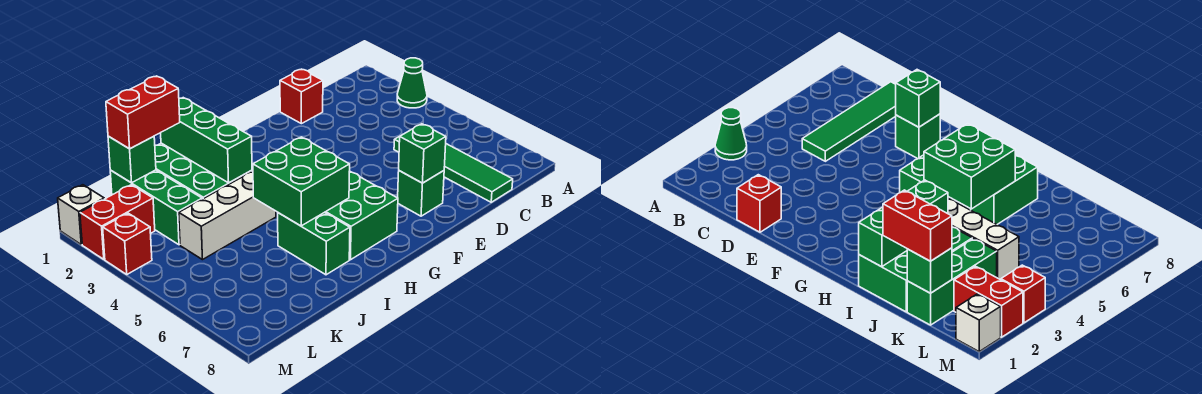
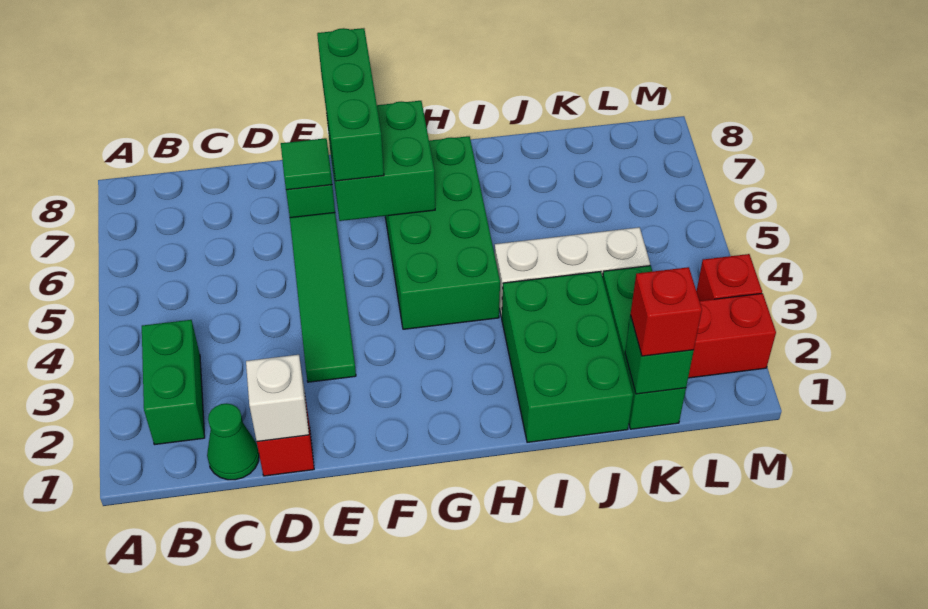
green cone A3 level 1 -> green cone C1 level 1
green tile C5:C8 level 1 -> green tile E3:E6 level 1
green brick E7 level 2 -> green tile E7 level 2
green brick G5:H7 level 1 -> green brick G4:H7 level 1
green brick H5:I6 level 2 -> green brick F6:G7 level 2
green brick I1:I3 level 2 -> green brick F6:F8 level 3
green brick I6:I7 level 1 -> green brick B2:B3 level 1
red brick J1:K1 level 3 -> red brick K1 level 3
white brick M1 level 1 -> white brick D1 level 2

